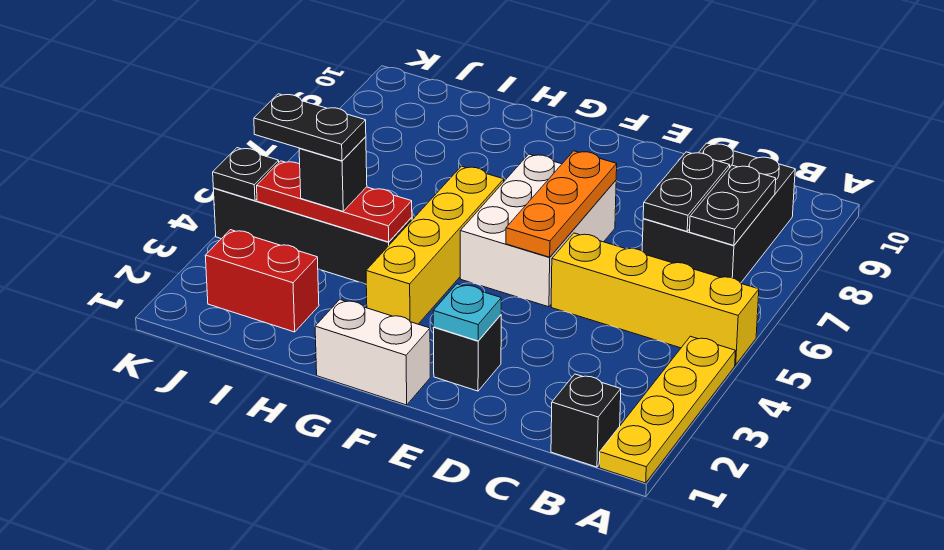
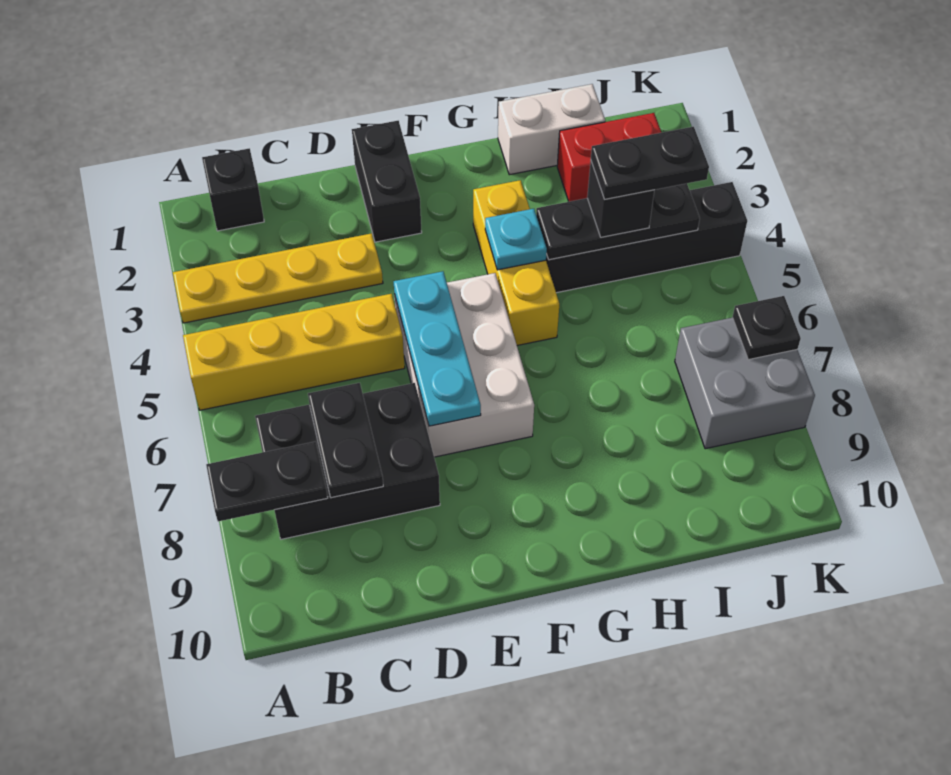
yellow plate A1:A4 level 1 -> yellow plate A3:D3 level 1
black brick B7:C9 level 1 -> black brick B7:D8 level 1
black plate B7:B8 level 2 -> black plate A8:B8 level 2
black brick E2 level 1 -> black brick E1:E2 level 1
cyan plate E2 level 2 -> cyan plate G4 level 2
orange plate E5:E7 level 2 -> cyan plate E5:E7 level 2
white brick F1:G1 level 1 -> white brick H1:I1 level 1
yellow brick G3:G6 level 1 -> yellow brick G3:G5 level 1
red plate H4:J4 level 2 -> black plate H4:J4 level 2
none -> grey brick J7:K8 level 1
black plate K4 level 2 -> black plate K7 level 2

